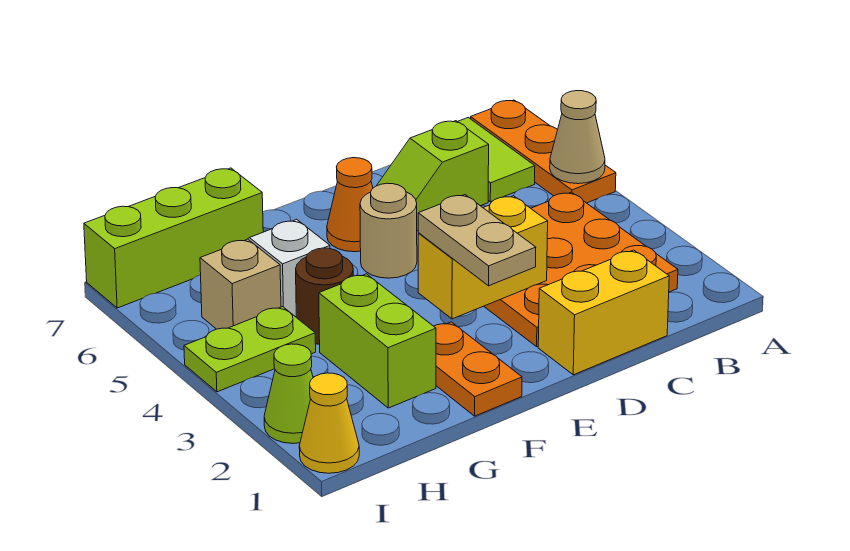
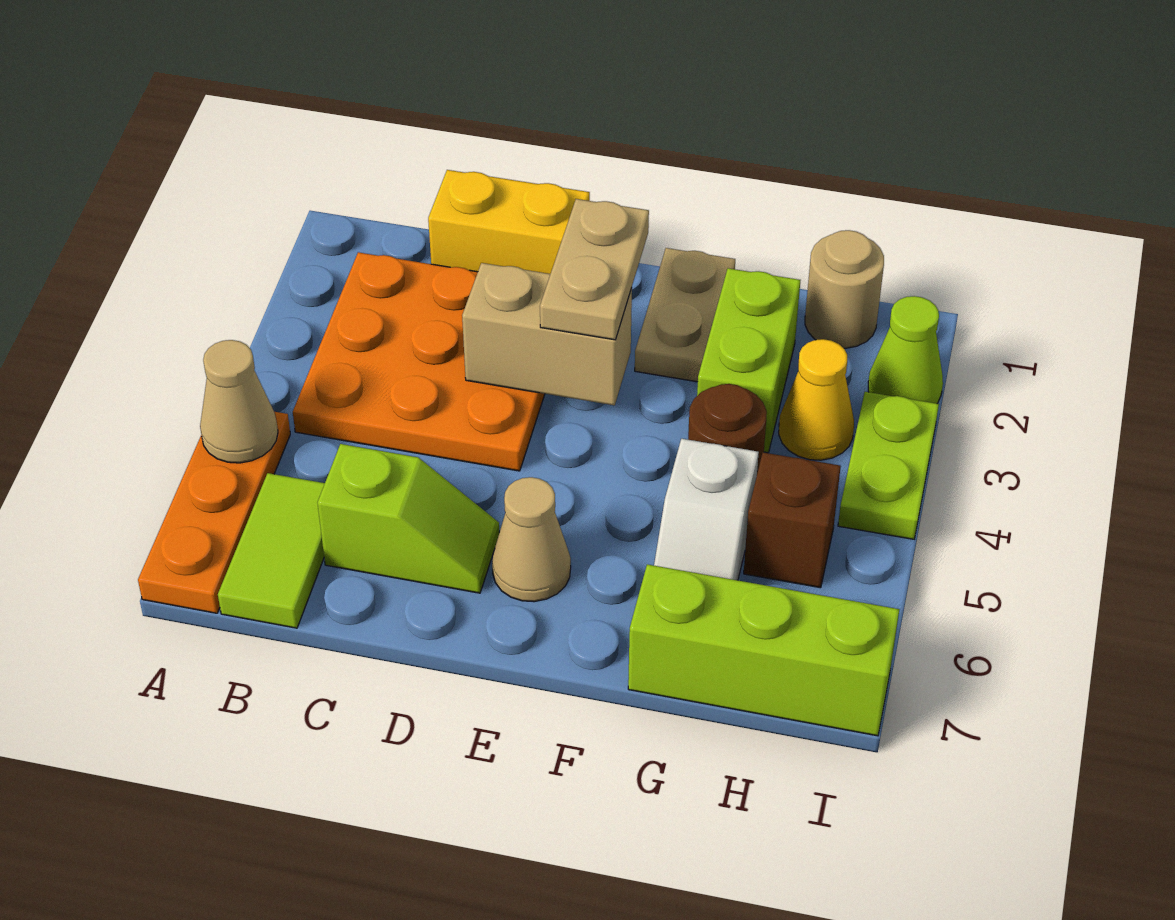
yellow brick D3:E3 level 2 -> tan brick D3:E3 level 2
tan round brick E5 level 1 -> tan round brick H1 level 1
orange cone E6 level 1 -> tan cone E6 level 1
orange plate F1:F2 level 1 -> tan plate F1:F2 level 1
lime plate H4:I4 level 1 -> lime plate I3:I4 level 1
tan brick H5 level 1 -> brown brick H5 level 1
yellow cone I1 level 1 -> yellow cone H3 level 1

